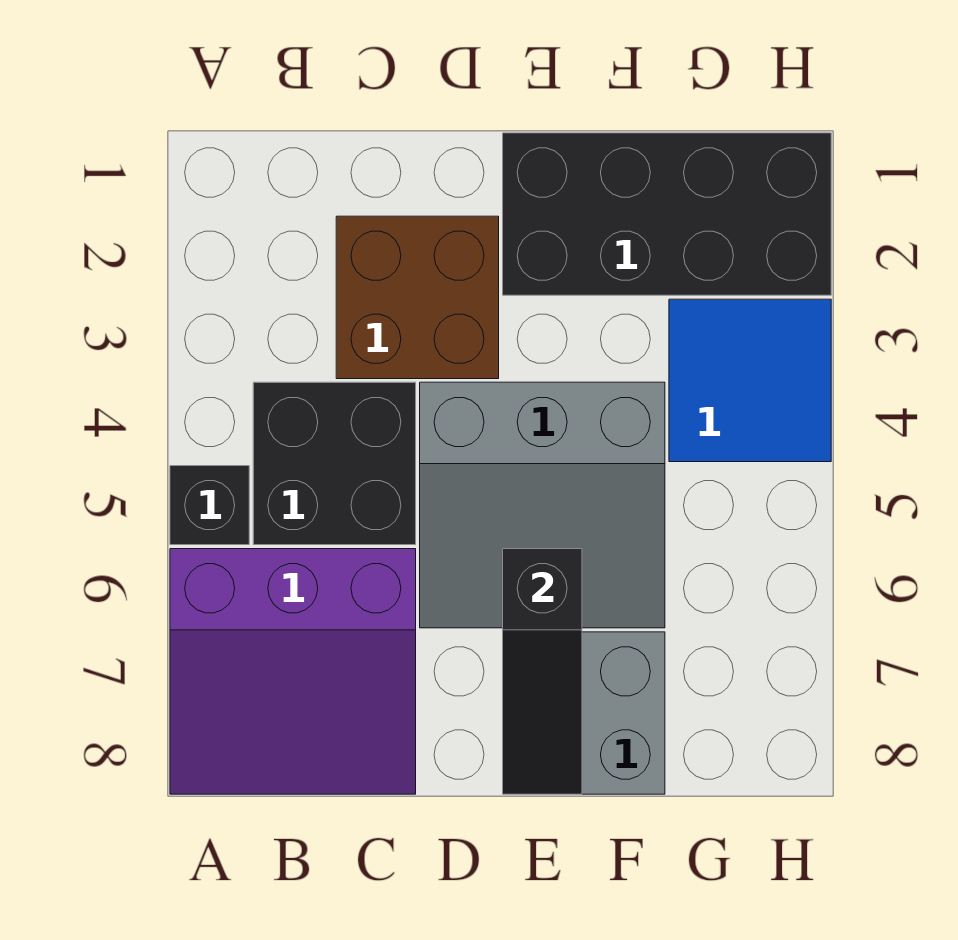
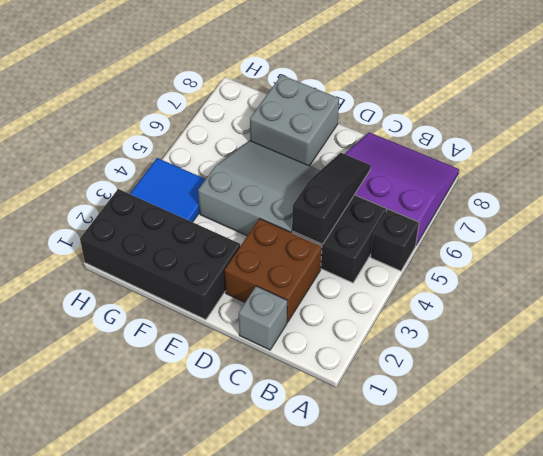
none -> grey brick C1 level 1
black slope E6:E8 level 2 top 6 -> black slope C4:C6 level 2 top 4

